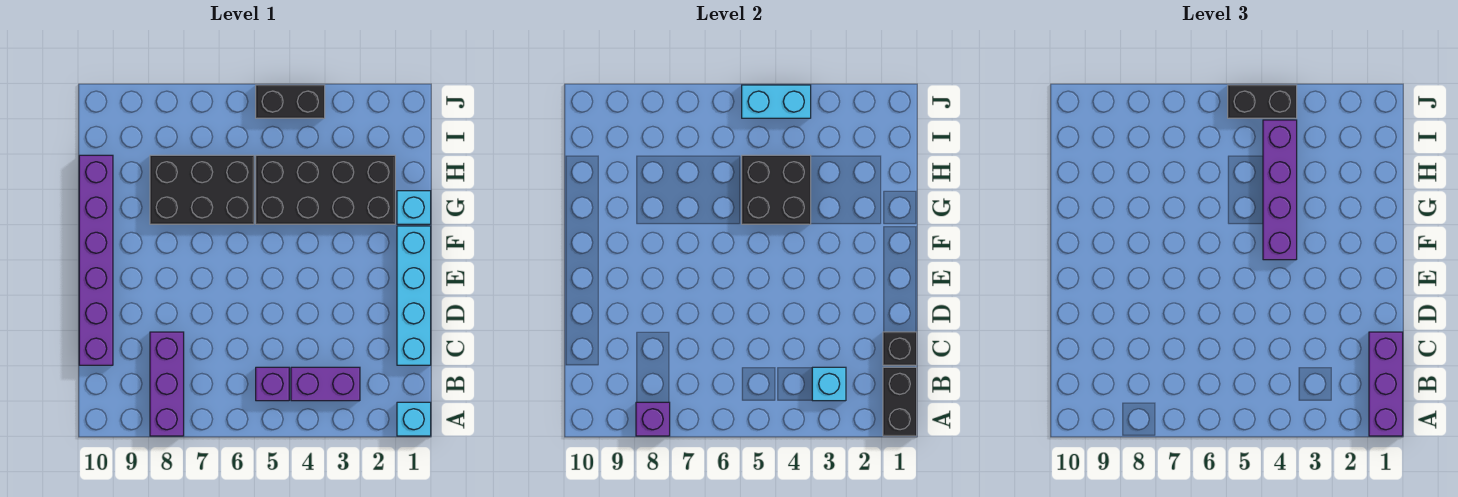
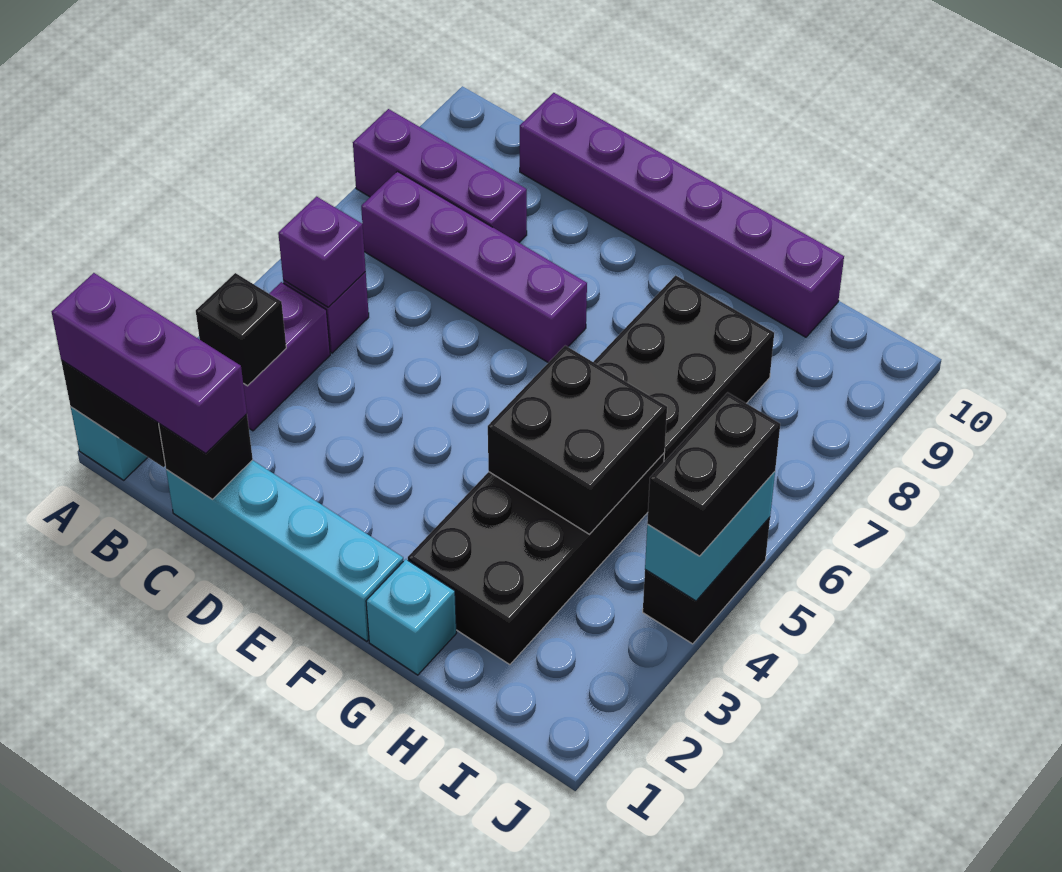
purple brick A8 level 2 -> purple brick B5 level 2
cyan brick B3 level 2 -> black brick B3 level 2
purple brick F4:I4 level 3 -> purple brick B7:E7 level 1

